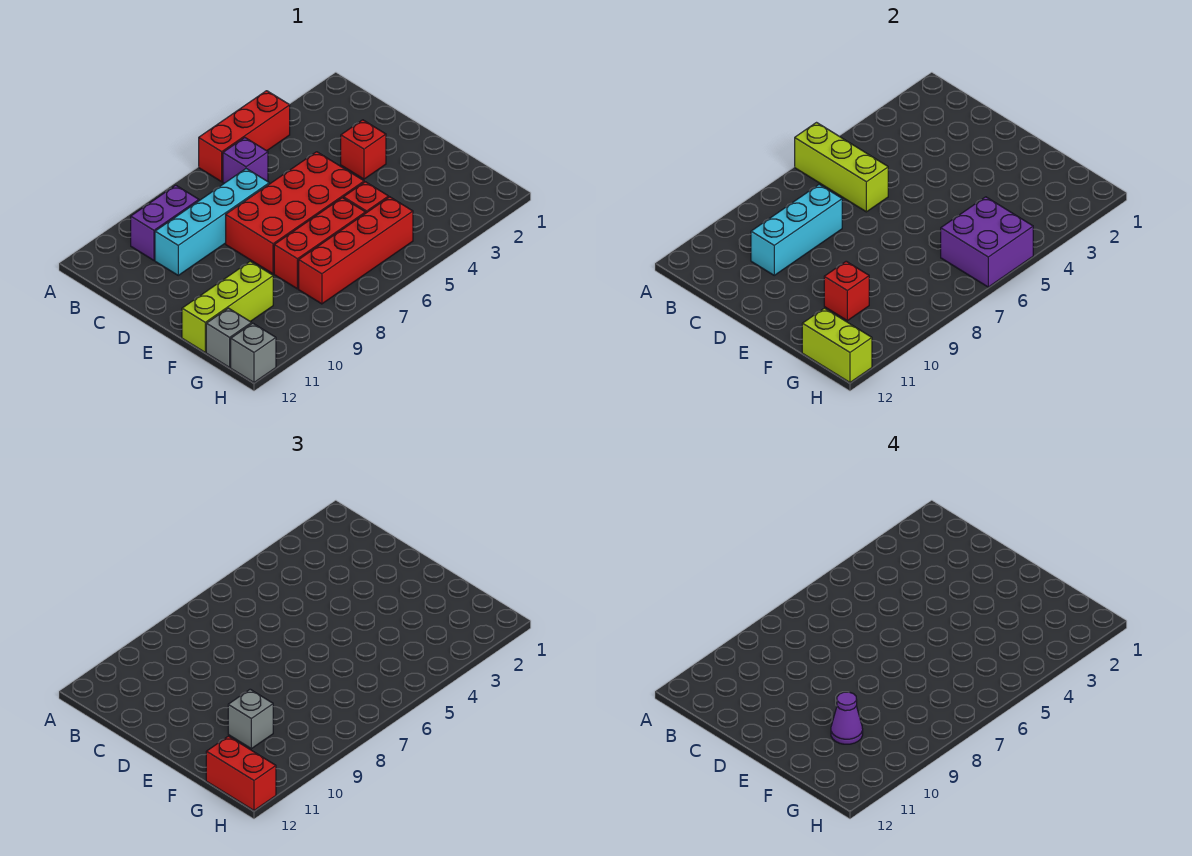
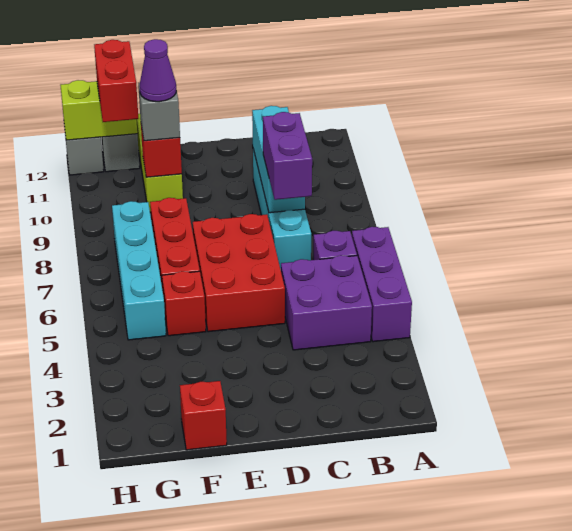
red brick A4:A6 level 1 -> purple brick A4:A6 level 1
lime brick A6:C6 level 2 -> none
purple brick B9:B10 level 1 -> purple brick C7:C8 level 3
red brick D3 level 1 -> red brick F1 level 1
red brick D5:E8 level 1 -> red brick D5:E7 level 1
red brick G5:G8 level 1 -> cyan brick G5:G8 level 1
purple brick G5:H6 level 2 -> purple brick B4:C5 level 1
red brick G12:H12 level 3 -> red brick G11:G12 level 3

